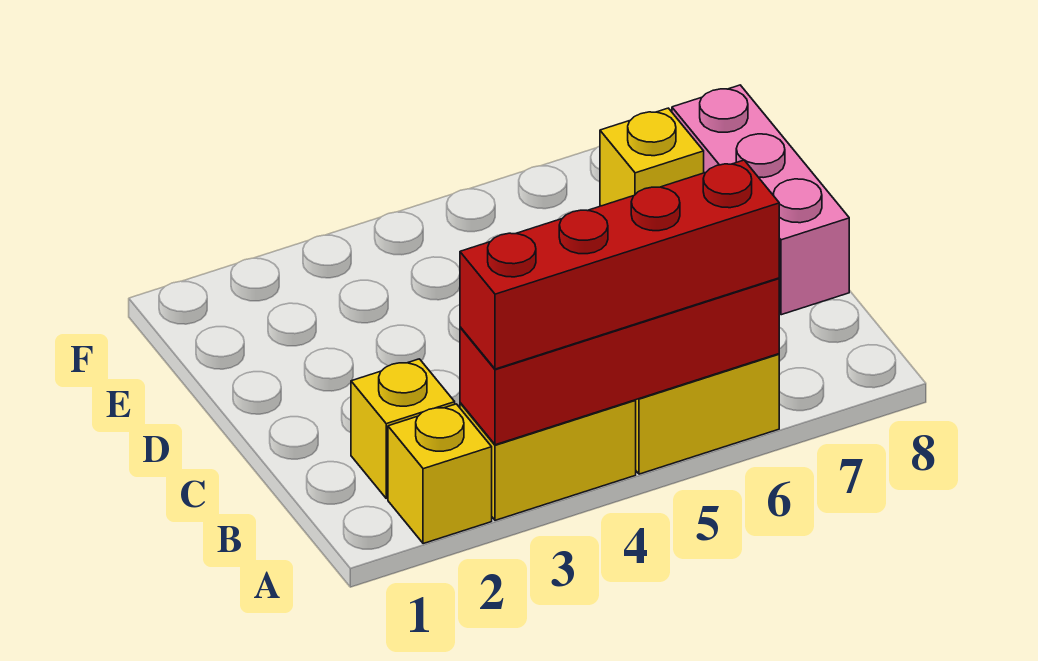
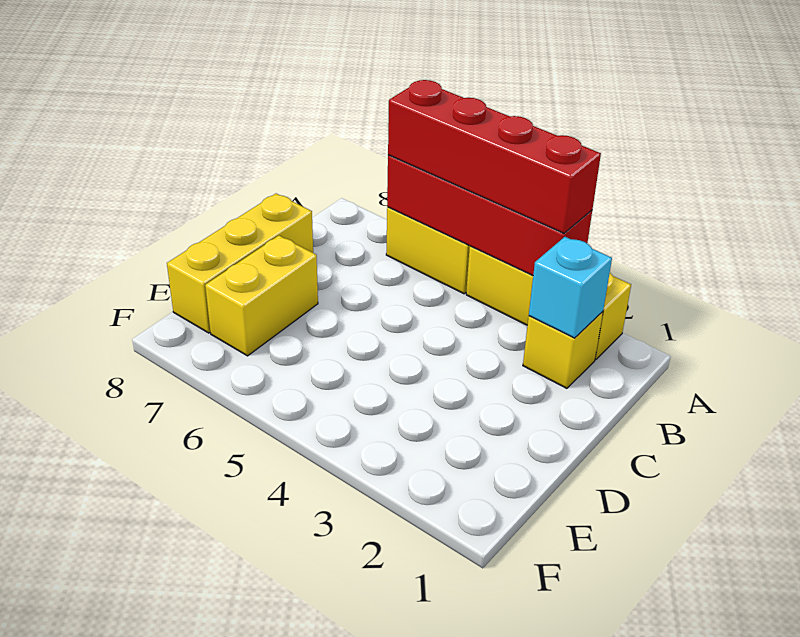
none -> cyan brick B2 level 2
pink brick C8:E8 level 1 -> yellow brick C8:E8 level 1
yellow brick E7 level 1 -> yellow brick D7:E7 level 1

